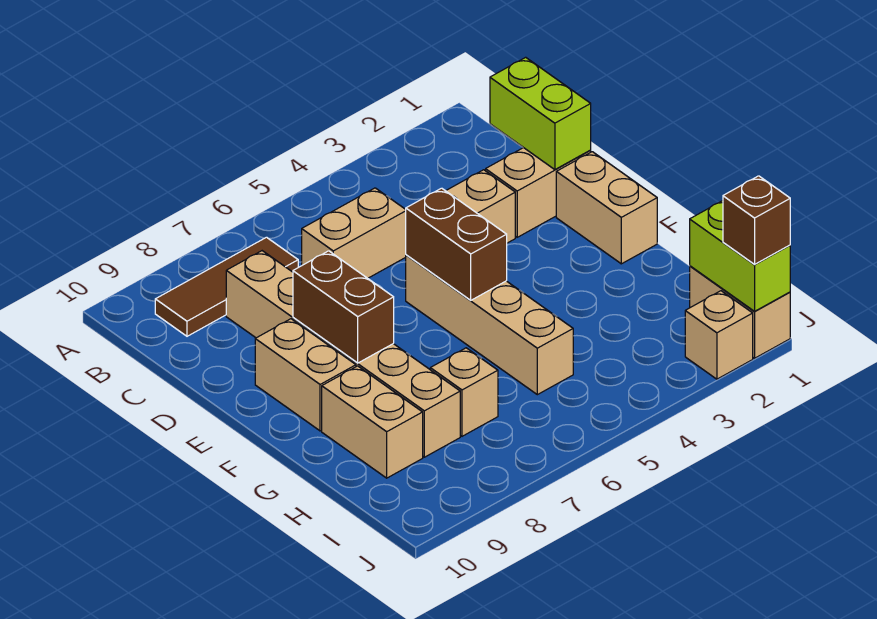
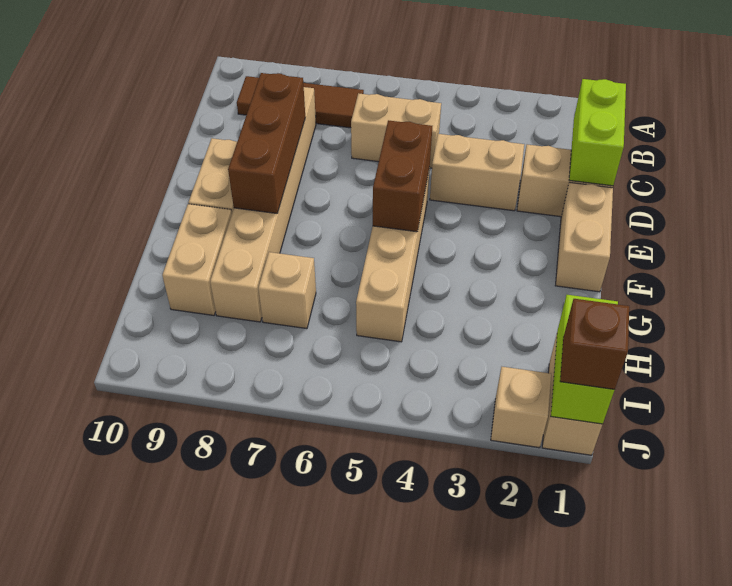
brown brick E8:F8 level 2 -> brown brick D8:F8 level 2

